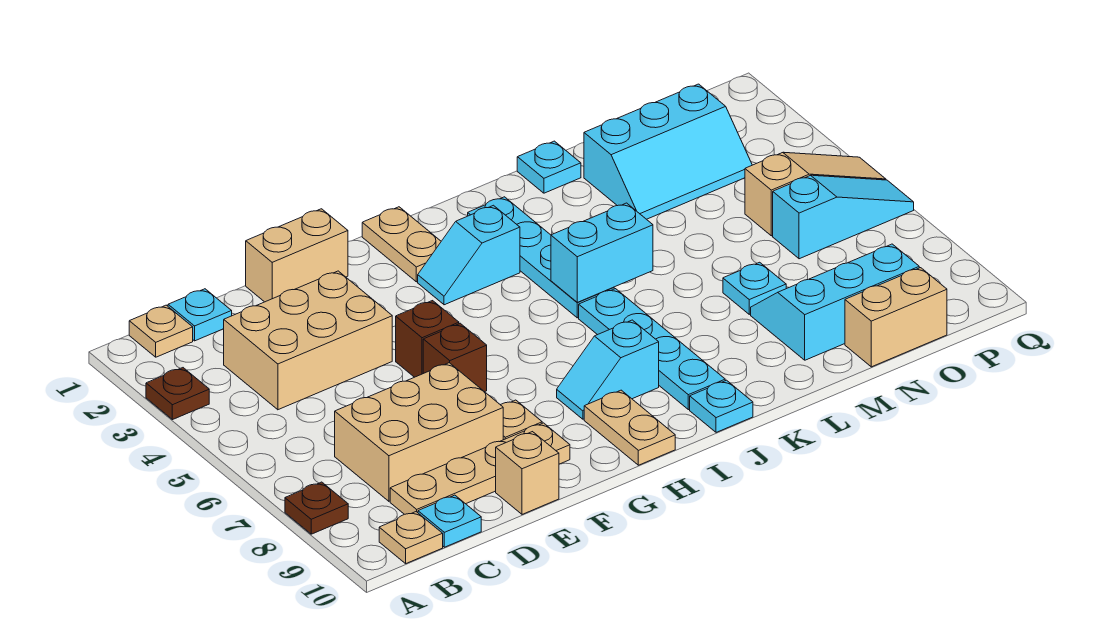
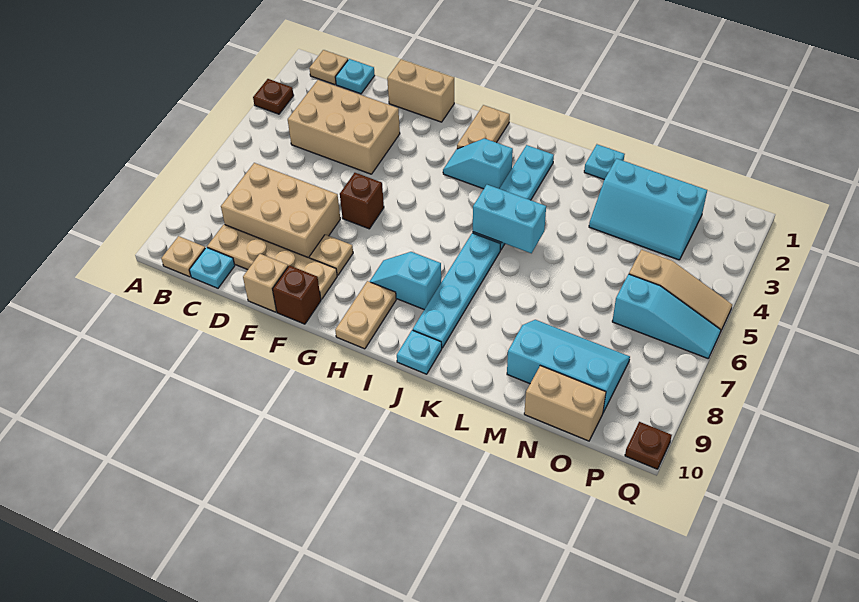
brown plate A8 level 1 -> brown plate Q10 level 1
brown brick F5 level 1 -> brown brick F10 level 1
cyan plate M7 level 1 -> none

